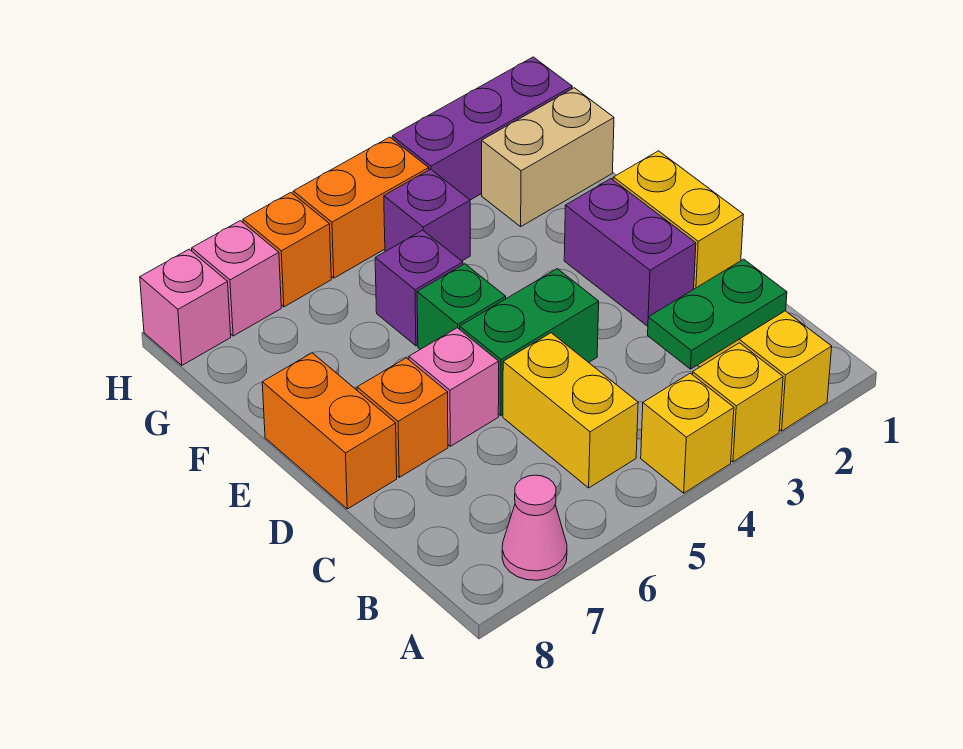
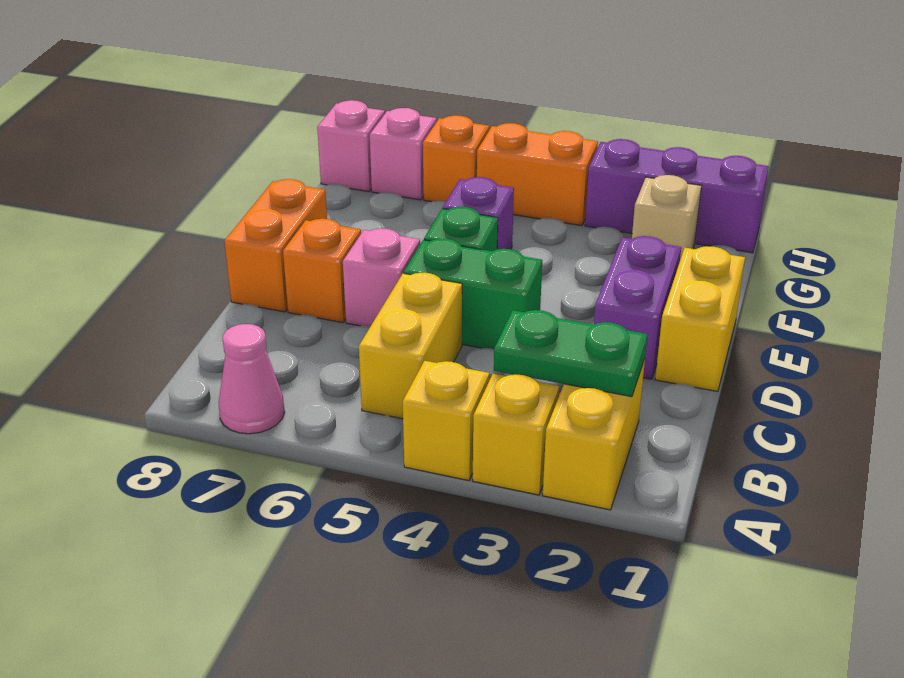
tan brick G1:G2 level 1 -> tan brick G2 level 1
purple brick G4 level 1 -> none

